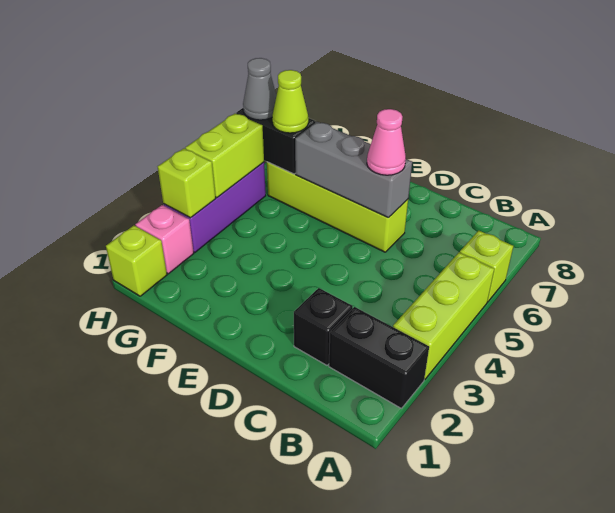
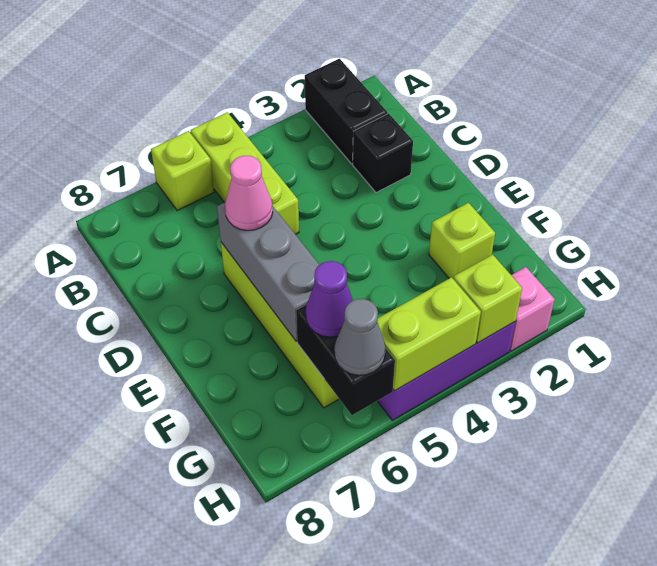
lime brick A3:A5 level 1 -> lime brick A5:C5 level 1
lime cone G6 level 3 -> purple cone G6 level 3
lime brick H1 level 1 -> lime brick F2 level 1

